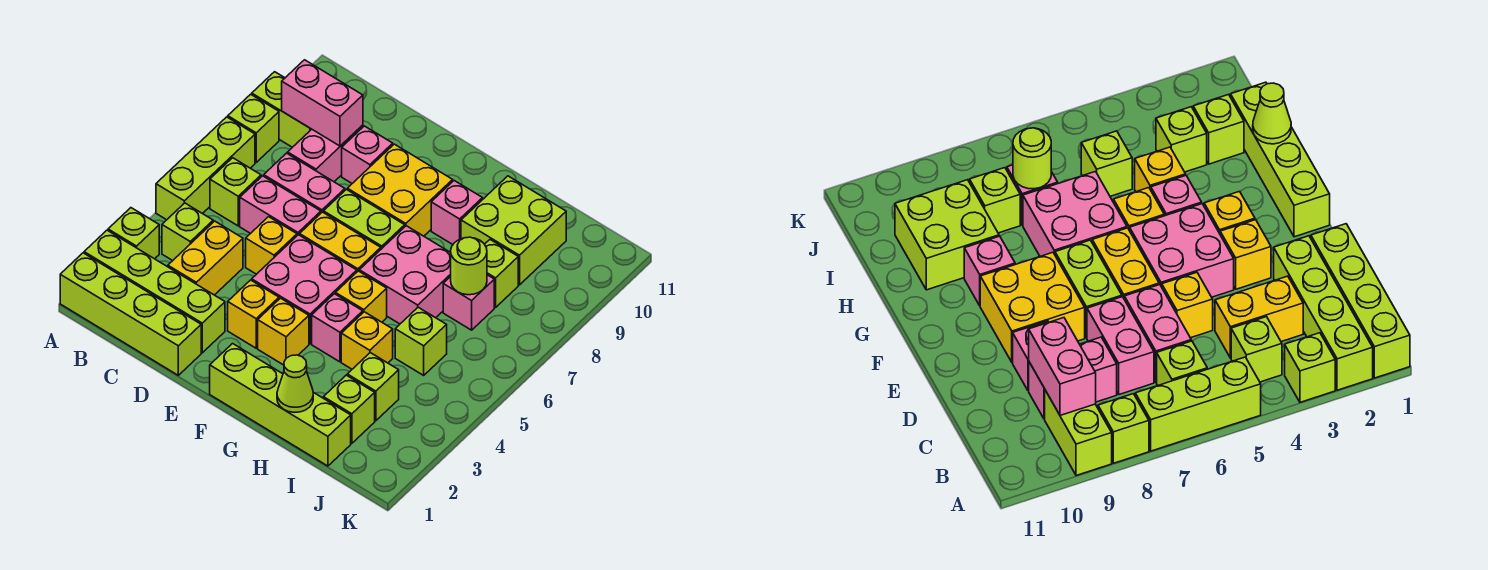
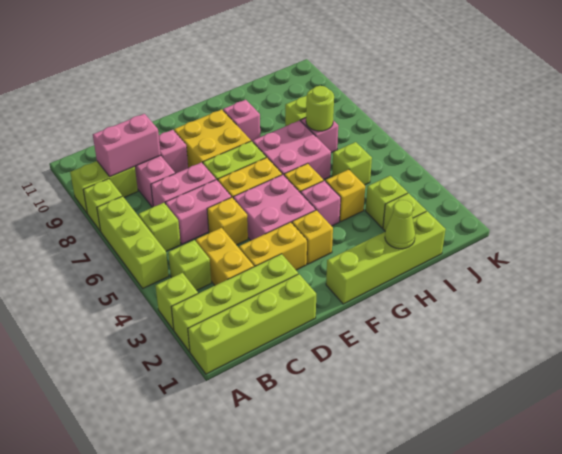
yellow brick E3 level 1 -> yellow brick D3:E3 level 1
lime brick H9:I10 level 1 -> none

